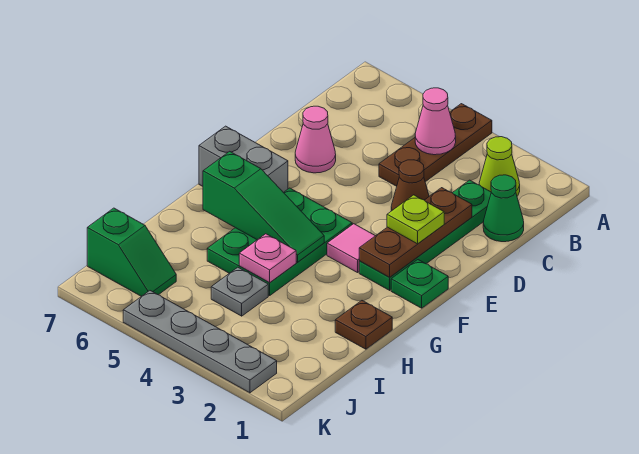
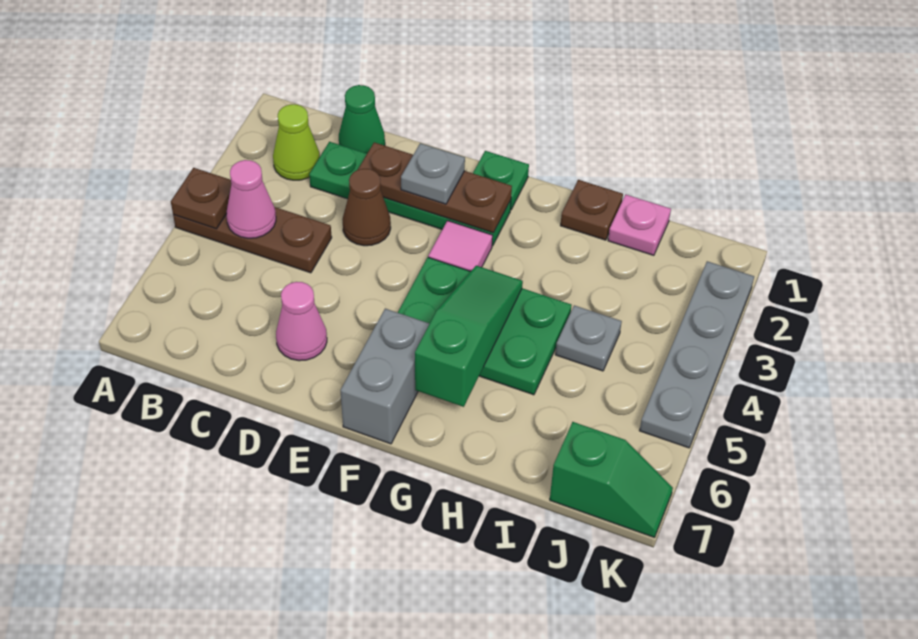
none -> brown plate A4 level 2
lime plate E2 level 3 -> grey plate E2 level 3
pink plate H4 level 2 -> pink plate I1 level 1
green slope J6:J7 level 1 top 7 -> green slope J7:K7 level 1 top J

